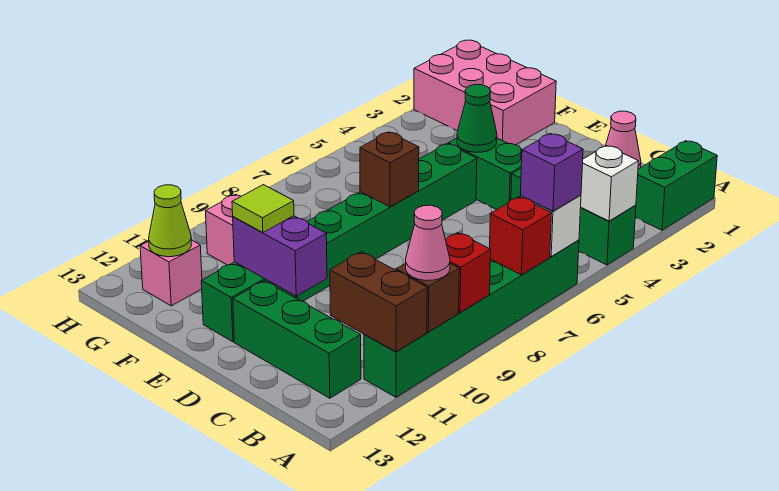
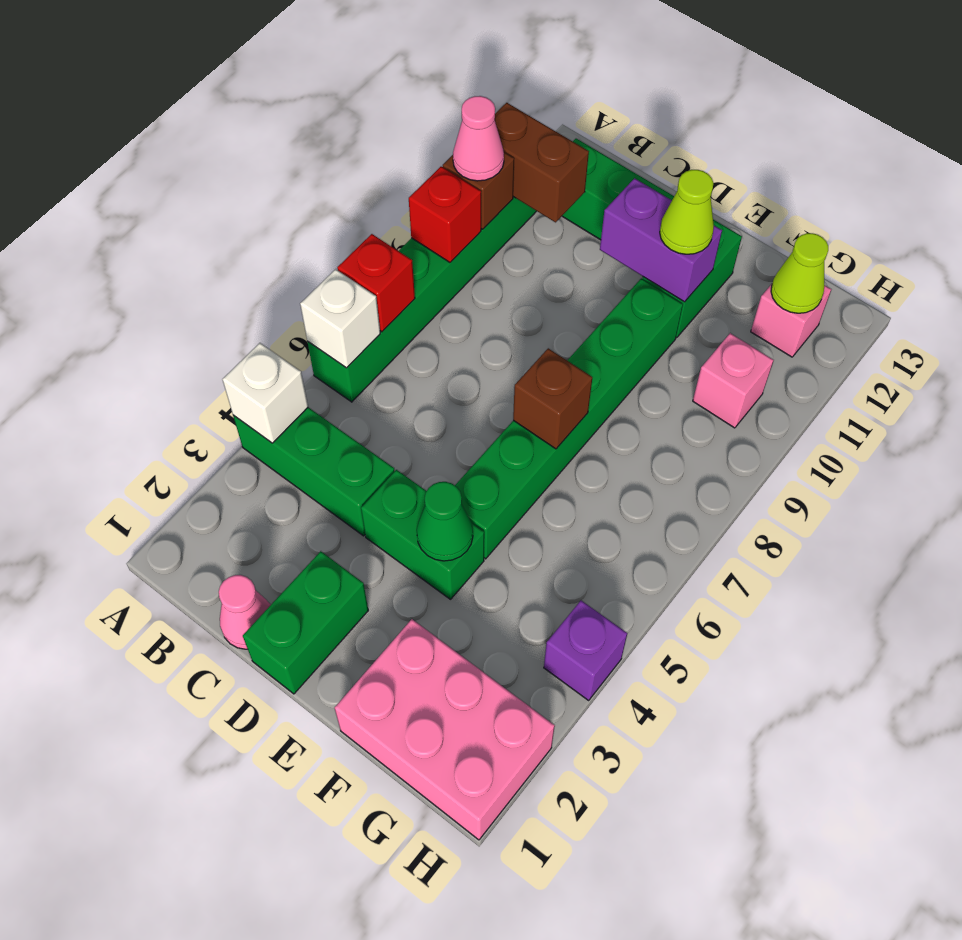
green brick A1:A2 level 1 -> green brick D1:D2 level 1
purple brick A6 level 3 -> purple brick H4 level 1
lime tile E11 level 3 -> lime cone E11 level 3

